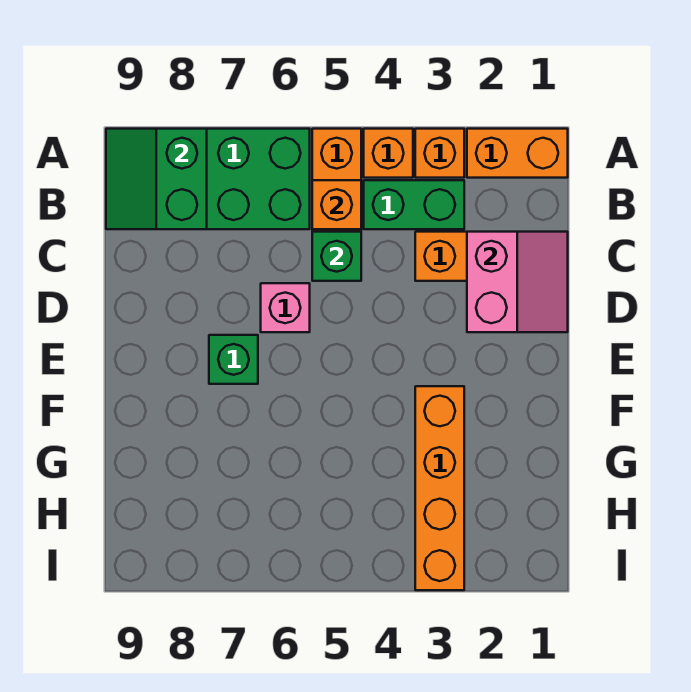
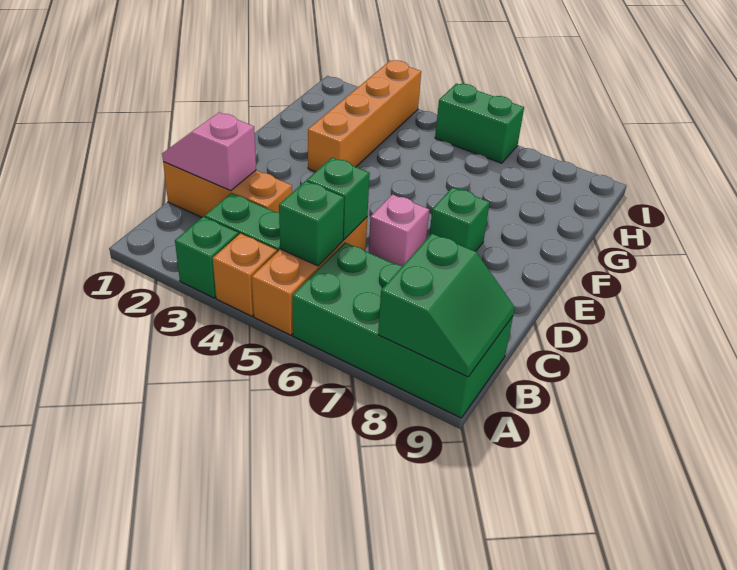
orange brick A1:A2 level 1 -> none
orange brick A3 level 1 -> green brick A3 level 1
orange brick B5 level 2 -> green brick B5 level 2
pink slope C1:D2 level 2 top 2 -> pink slope C1:C2 level 2 top 2
none -> green brick I5:I6 level 1

